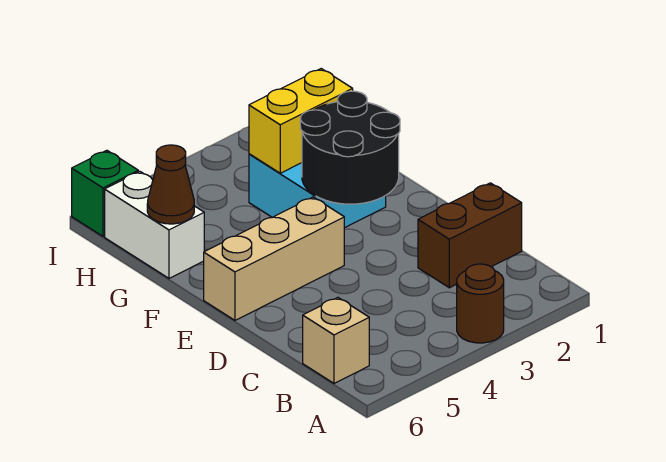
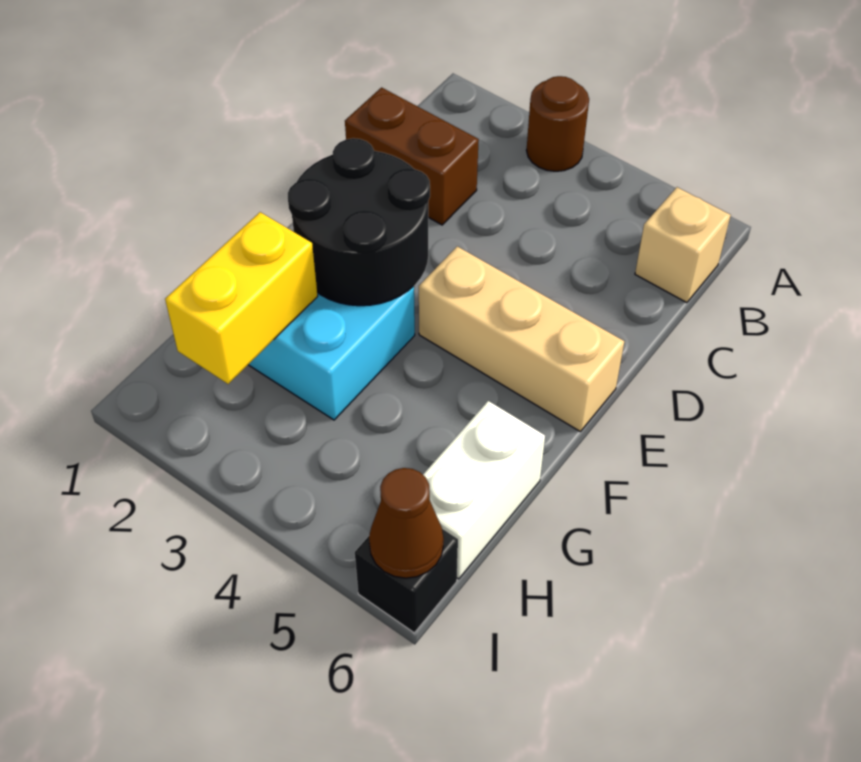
yellow brick G2:G3 level 2 -> yellow brick G2:H2 level 2
brown cone G6 level 2 -> brown cone I6 level 2
green brick I6 level 1 -> black brick I6 level 1

